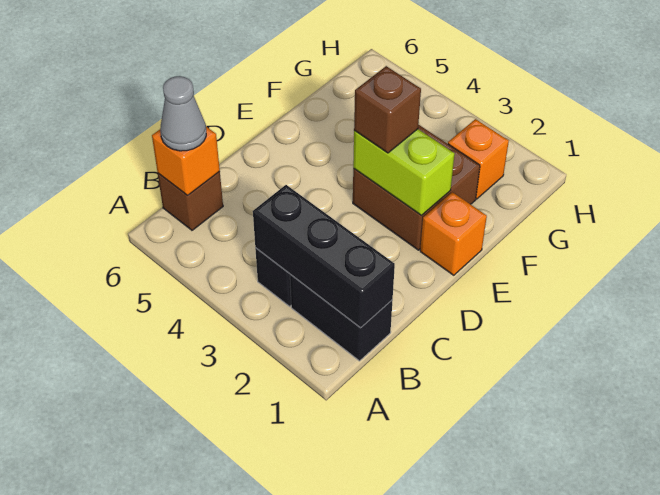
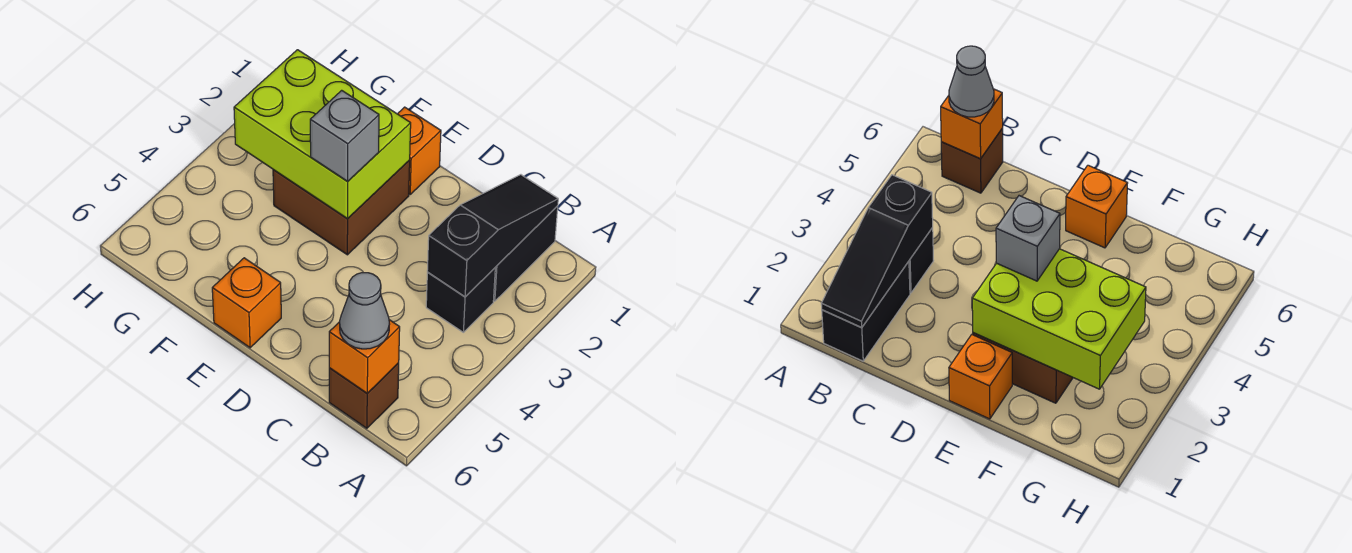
black brick B1:B3 level 2 -> black slope B1:B3 level 2 top 3
lime brick E2:E3 level 2 -> lime brick E2:G3 level 2
brown brick E3 level 3 -> grey brick E3 level 3
orange brick G2 level 1 -> orange brick E6 level 1

